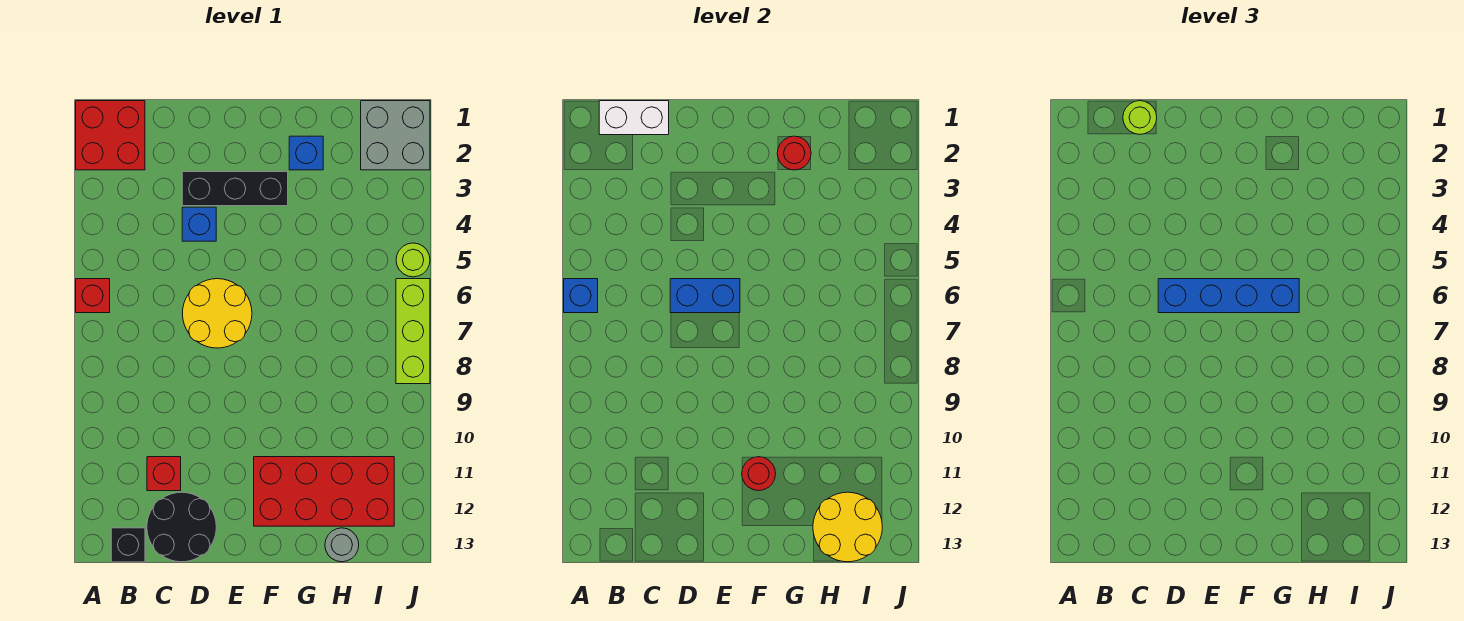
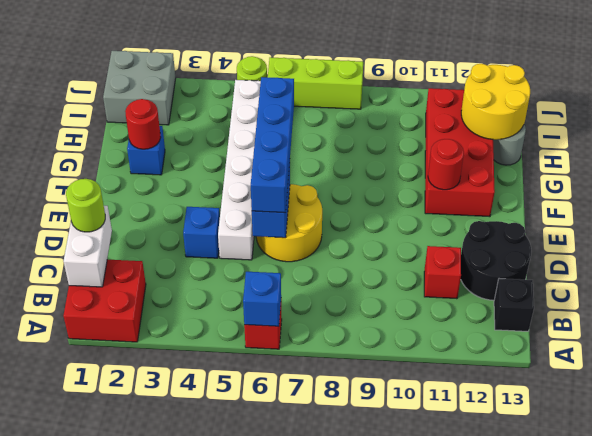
black brick D3:F3 level 1 -> none
none -> white brick D5:I5 level 1

